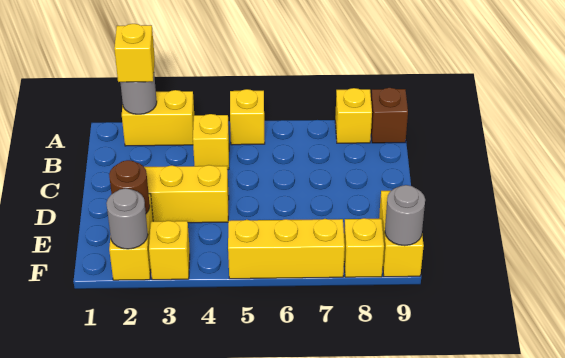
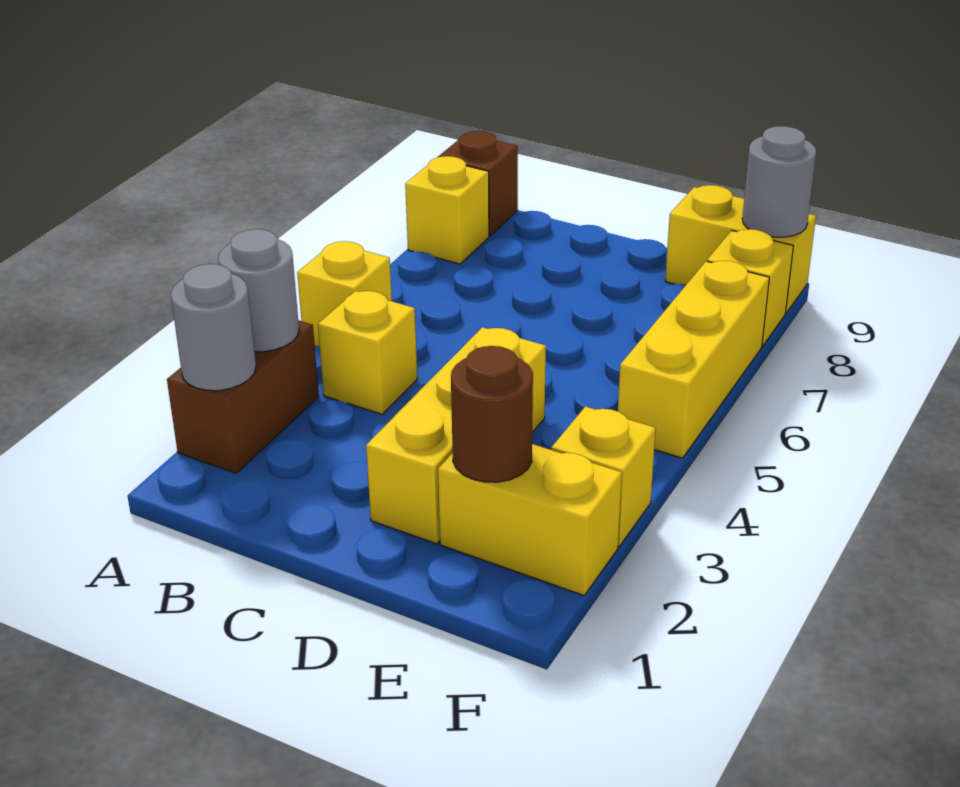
yellow brick A2:A3 level 1 -> brown brick A2:A3 level 1
yellow brick A2 level 3 -> none
grey round brick F2 level 2 -> grey round brick A3 level 2

